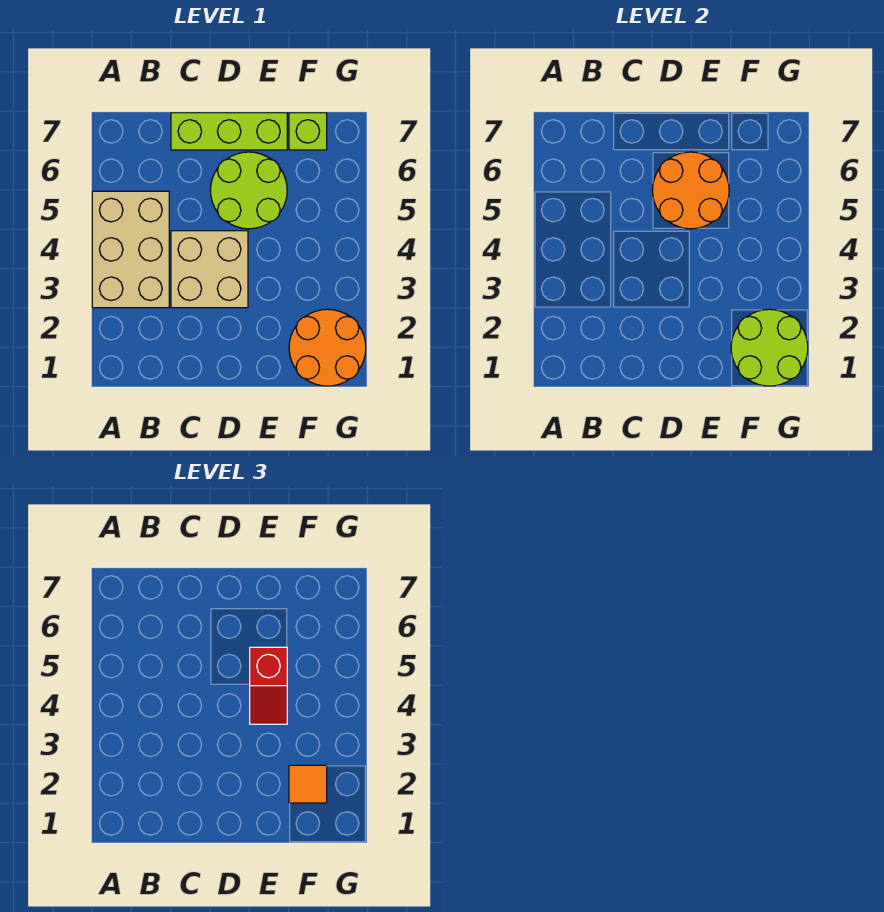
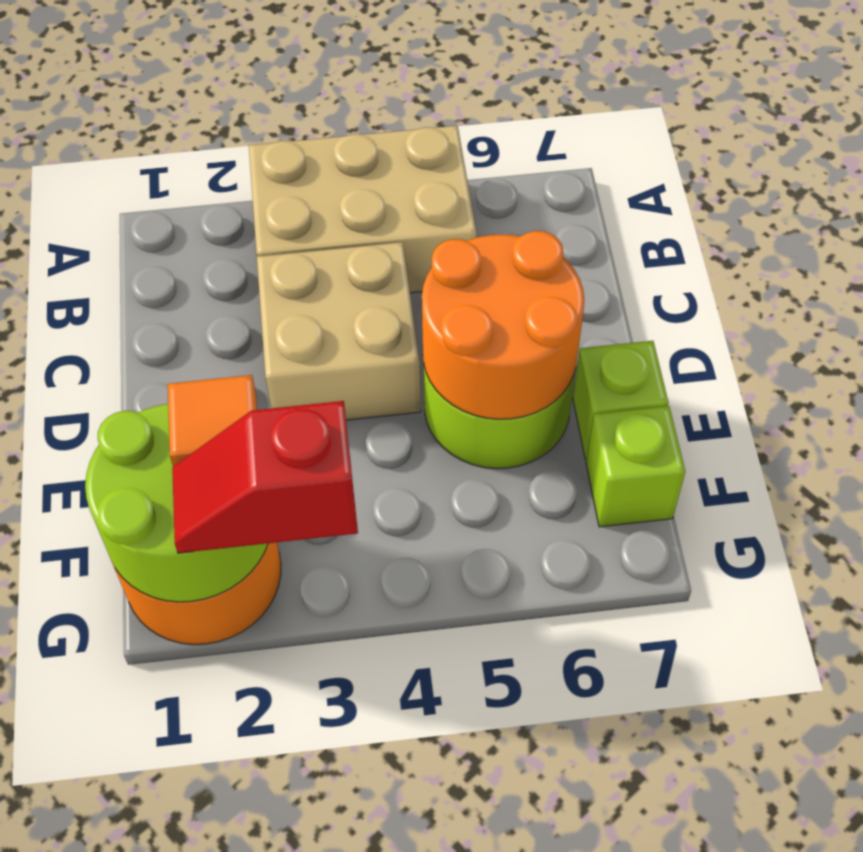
lime brick C7:E7 level 1 -> lime brick E7 level 1
red slope E4:E5 level 3 top 5 -> red slope G2:G3 level 3 top 3

